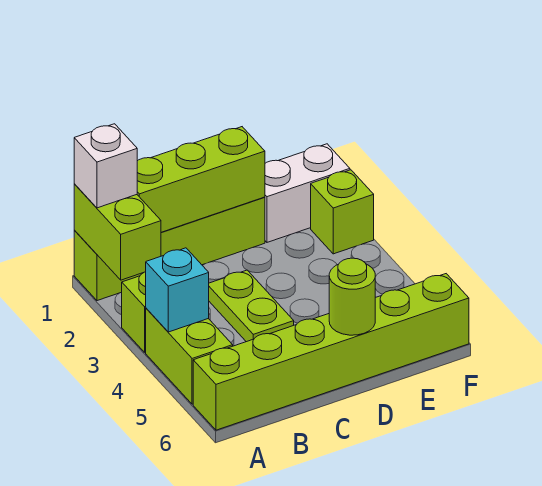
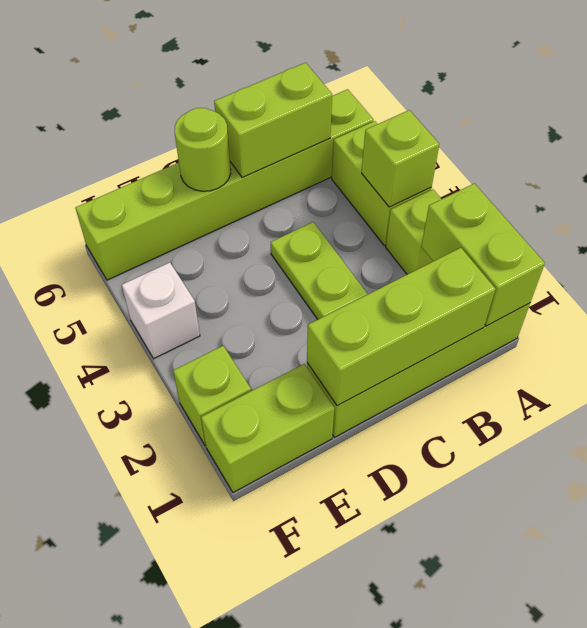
white brick A1 level 3 -> white brick F4 level 1
cyan brick A4 level 2 -> lime brick A4 level 2
none -> lime brick B6:C6 level 2
white brick E1:F1 level 1 -> lime brick E1:F1 level 1

